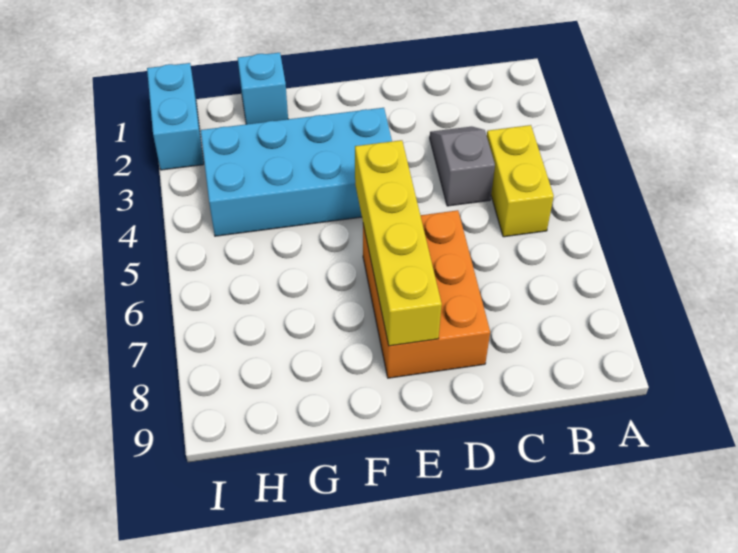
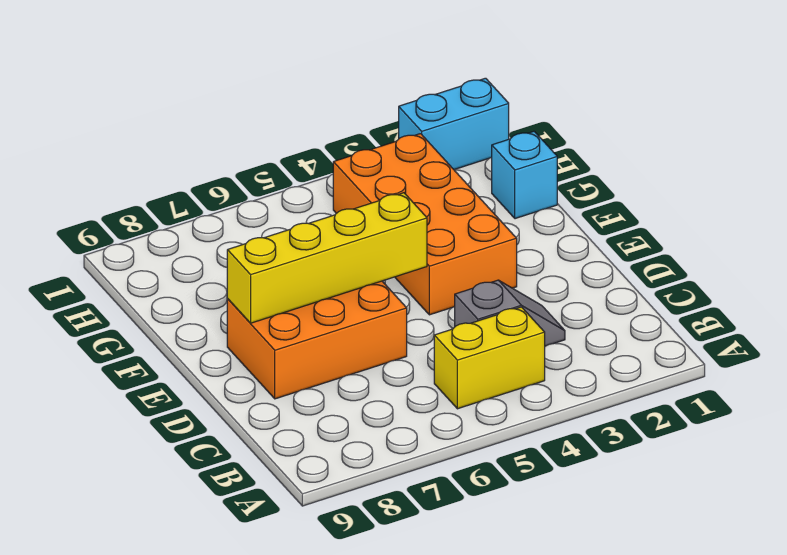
cyan brick E3:H4 level 1 -> orange brick E3:H4 level 1

